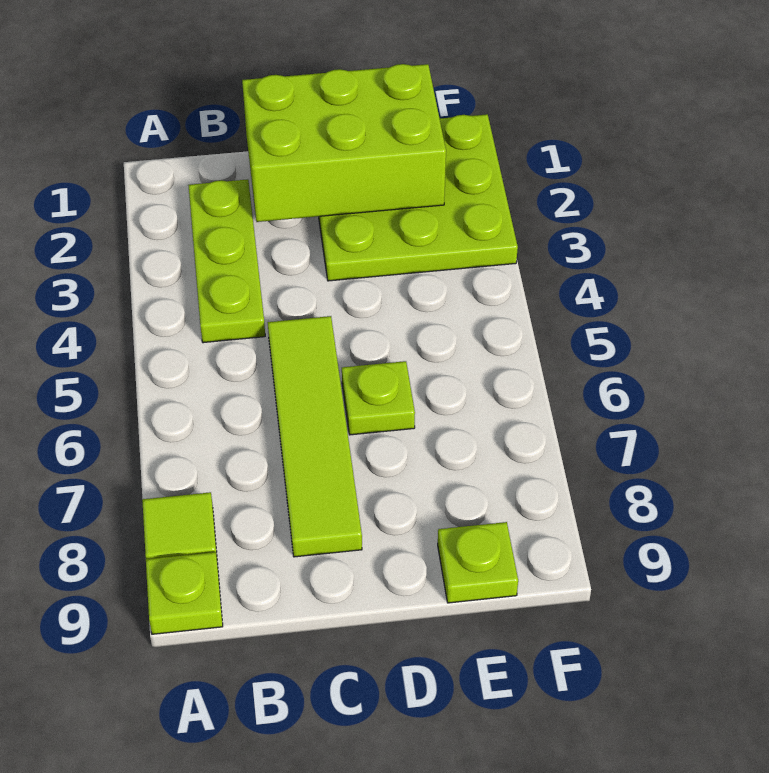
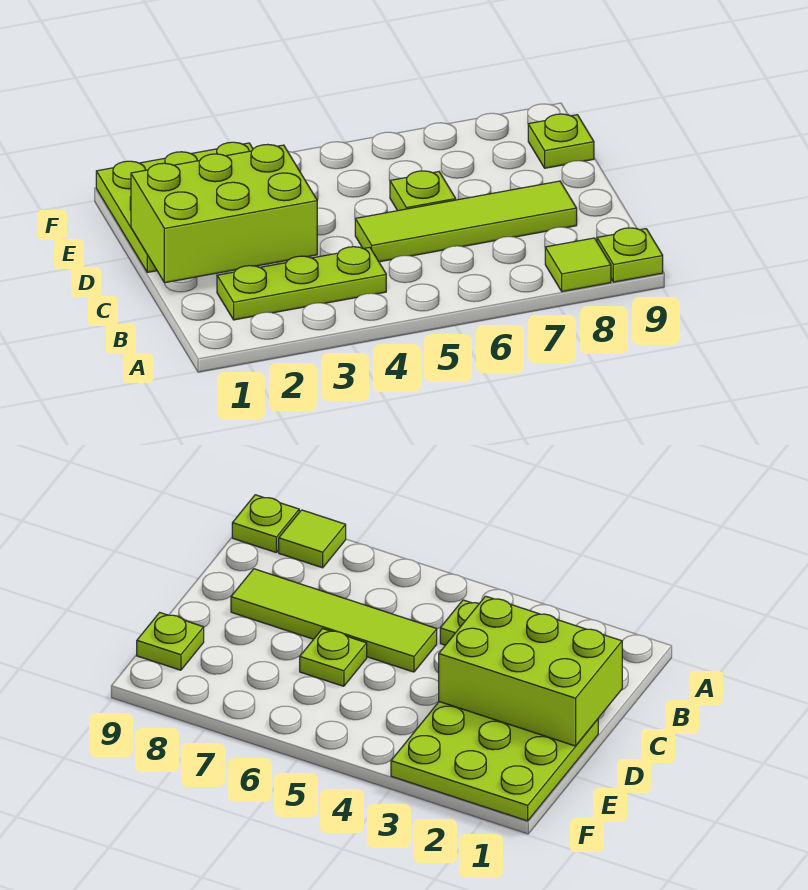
lime brick C1:E2 level 2 -> lime brick C1:D3 level 2

